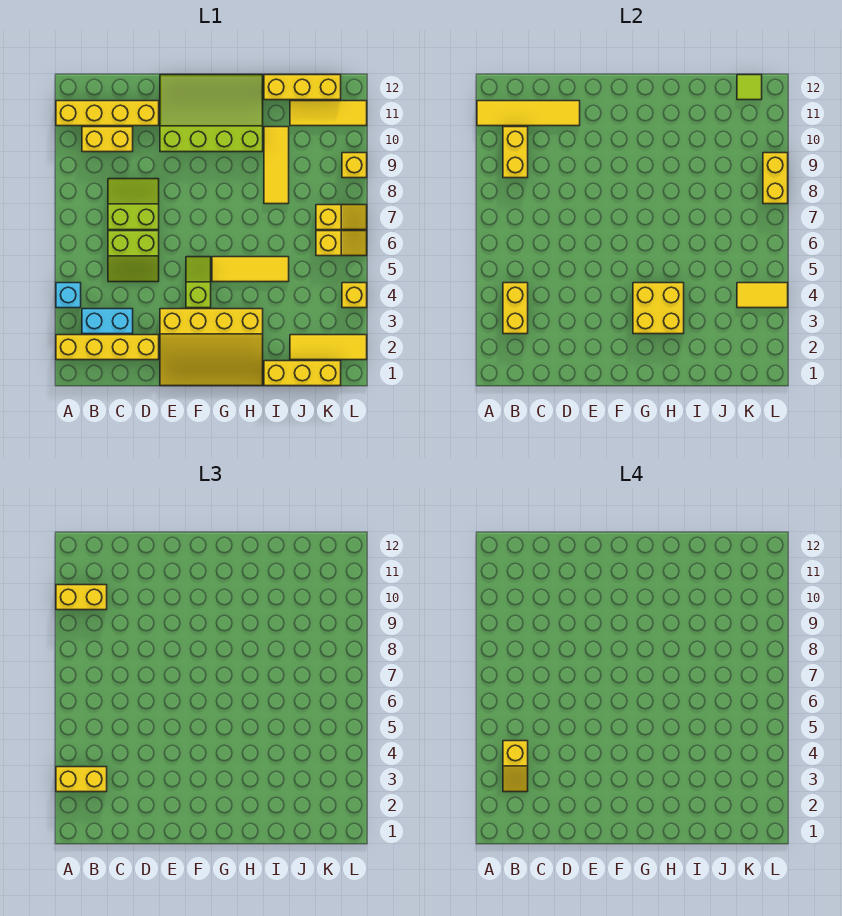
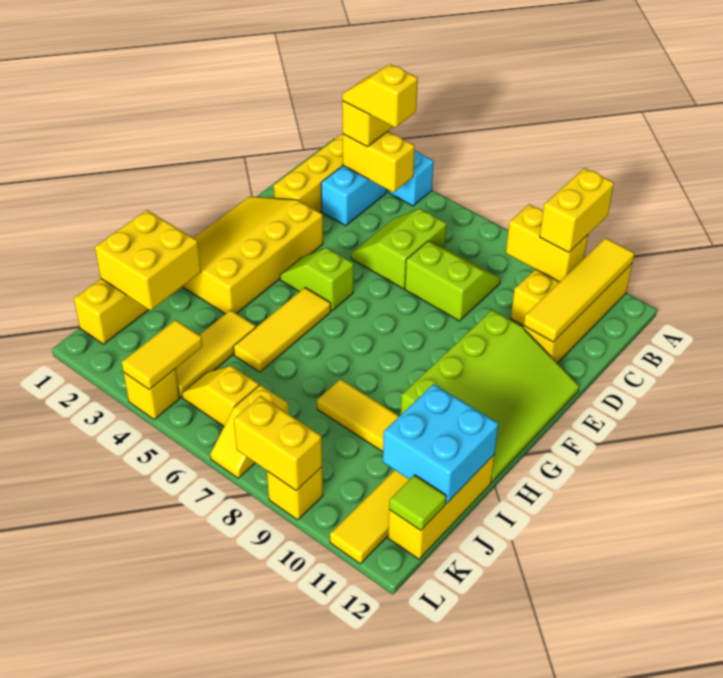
lime slope C7:D8 level 1 top 7 -> lime slope C7:D8 level 1 top D
lime slope F4:F5 level 1 top 4 -> lime slope F4:F5 level 1 top 5
yellow brick G3:H4 level 2 -> yellow brick I1:J2 level 2
none -> cyan brick I11:J12 level 2
yellow tile J2:L2 level 1 -> yellow tile I4:K4 level 1
yellow slope K6:L6 level 1 top K -> yellow slope K5:K6 level 1 top 6

